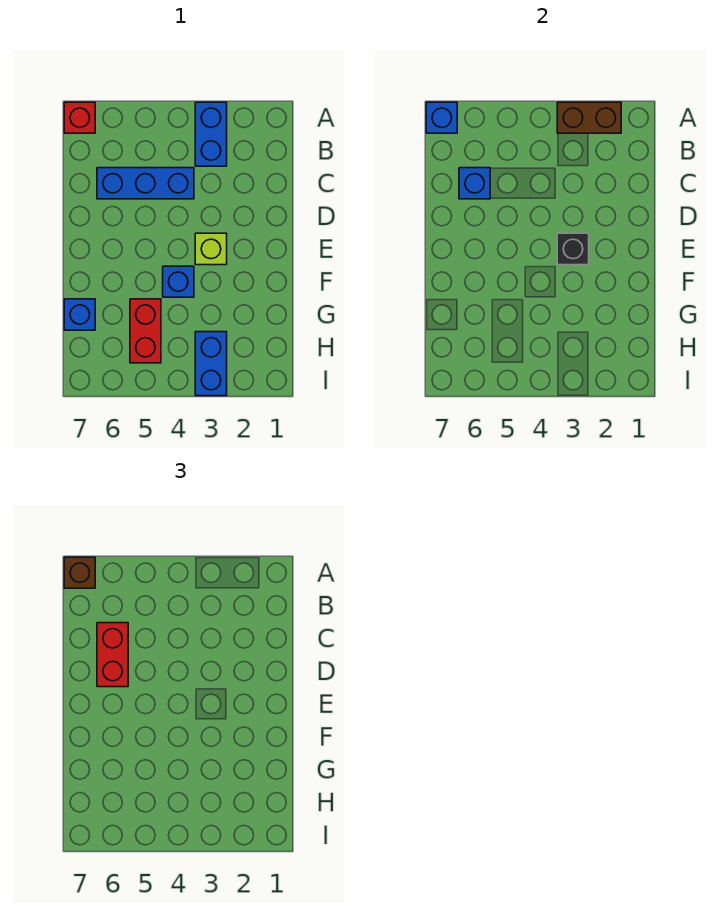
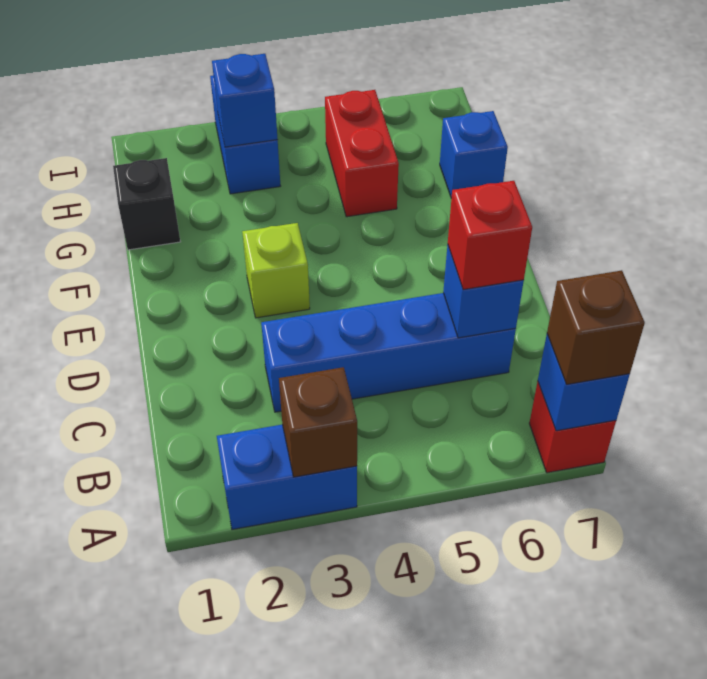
brown brick A2:A3 level 2 -> brown brick A3 level 2
blue brick A3:B3 level 1 -> blue brick A2:A3 level 1
blue brick C4:C6 level 1 -> blue brick C3:C6 level 1
red brick C6:D6 level 3 -> red brick C6 level 3
black brick E3 level 2 -> black brick G1 level 1
blue brick F4 level 1 -> blue brick H3 level 2

